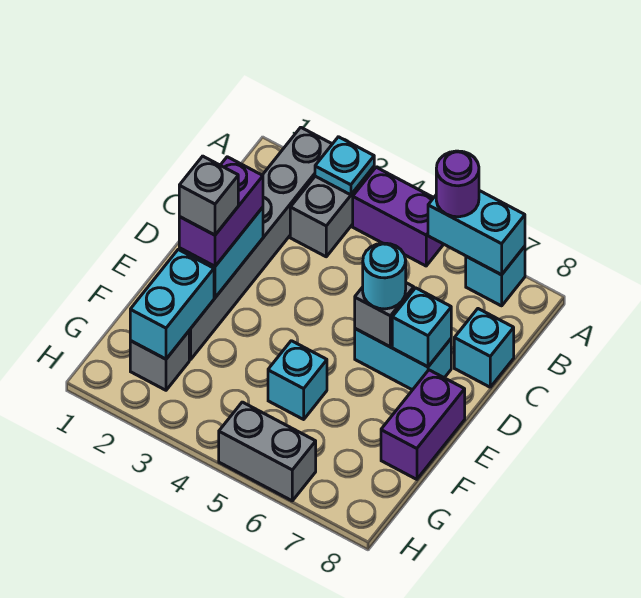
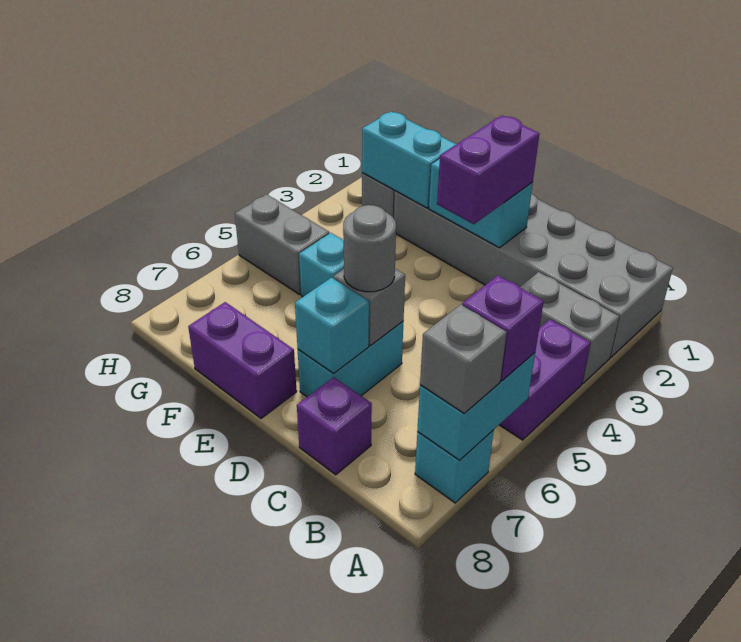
grey brick A2:F2 level 1 -> grey brick A1:F2 level 1
cyan plate A3 level 2 -> none
purple round brick A6 level 3 -> purple brick A6 level 3
cyan brick C8 level 1 -> purple brick C8 level 1
purple brick D2:E2 level 3 -> purple brick D2:D3 level 3
cyan round brick D6 level 3 -> grey round brick D6 level 3
grey brick E2 level 4 -> grey brick A7 level 3
grey brick H5:H6 level 1 -> grey brick G5:H5 level 1

